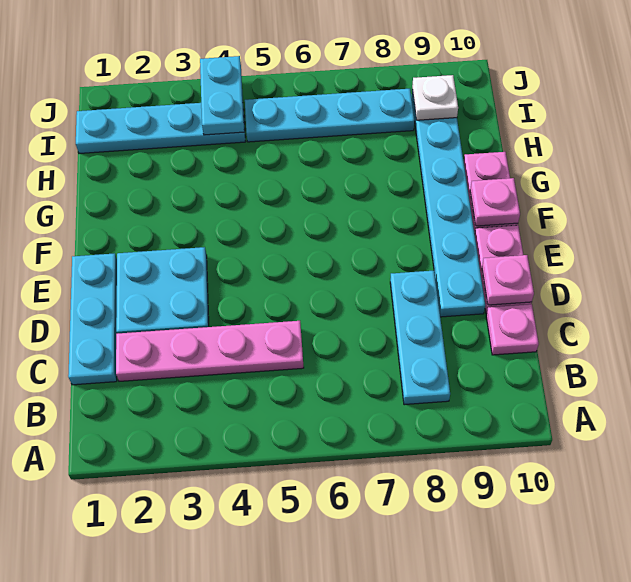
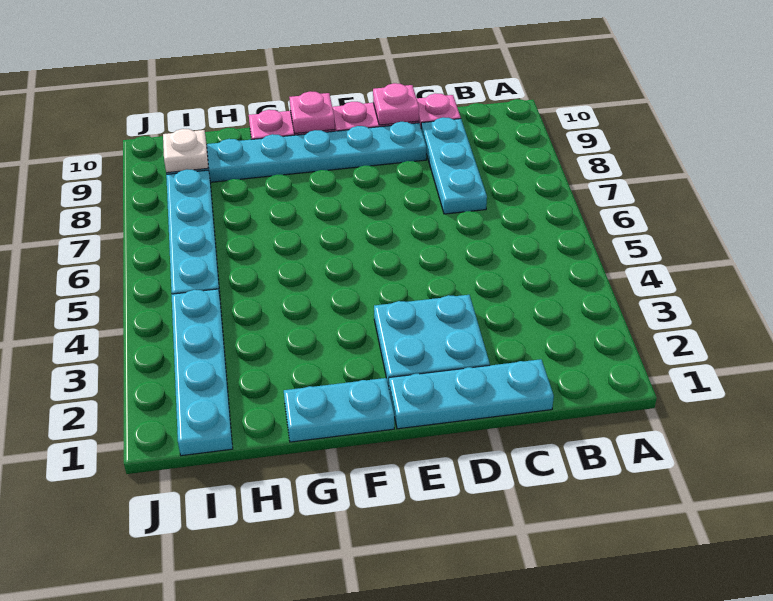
cyan plate B8:D8 level 1 -> cyan plate C7:C9 level 1
pink plate C2:C5 level 1 -> none
cyan plate I4:J4 level 2 -> cyan plate F1:G1 level 1

